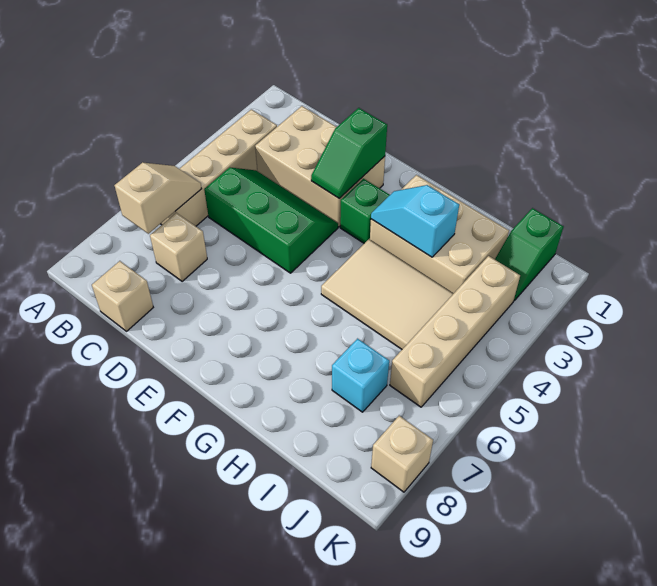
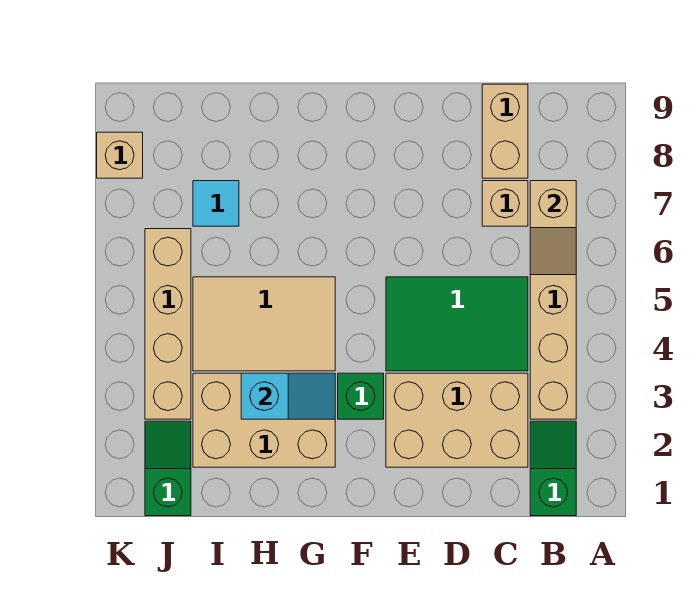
green slope C4:E5 level 1 top 5 -> green tile C4:E5 level 1
tan brick C9 level 1 -> tan brick C8:C9 level 1
green slope E2:E3 level 2 top 2 -> green slope B1:B2 level 1 top 1
cyan brick I7 level 1 -> cyan tile I7 level 1

